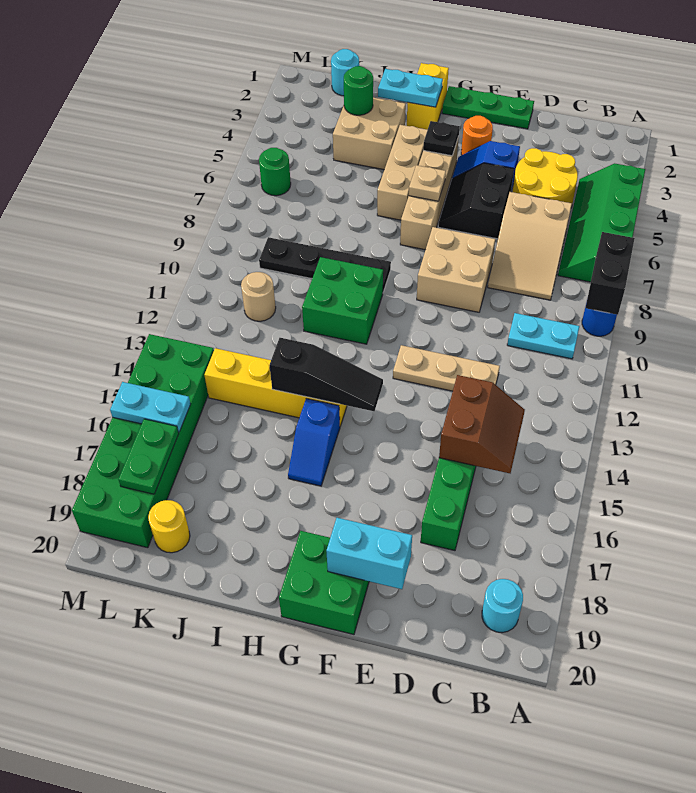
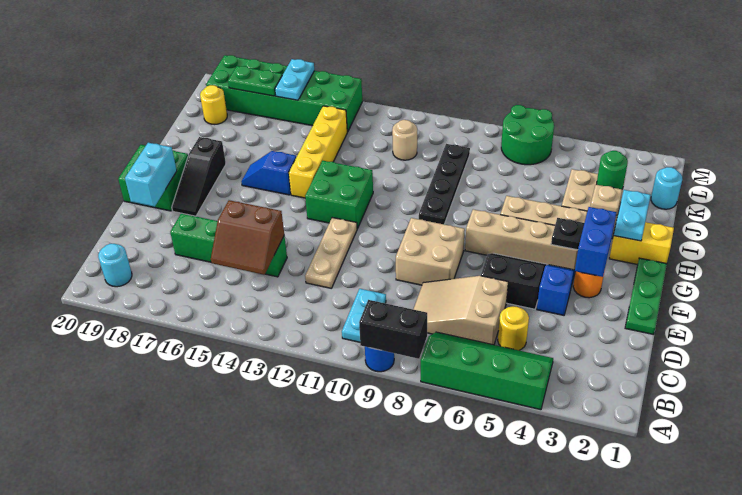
yellow round brick C4:D5 level 1 -> yellow round brick C5 level 1
none -> blue brick F3:G3 level 2
tan plate G6 level 2 -> tan plate I3 level 2
black slope G14:I14 level 2 top I -> black slope F18:H18 level 1 top H
green brick H10:I11 level 1 -> green brick G12:H13 level 1
green round brick L6 level 1 -> green round brick L6:M7 level 1

